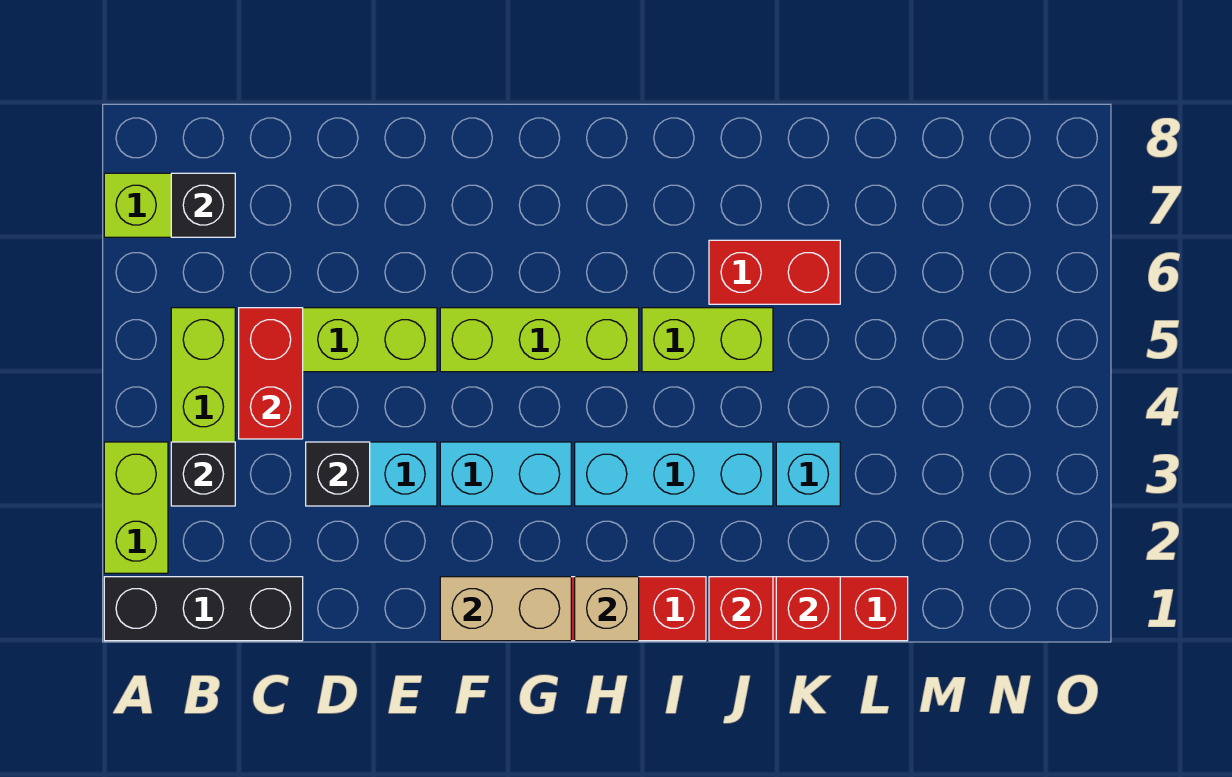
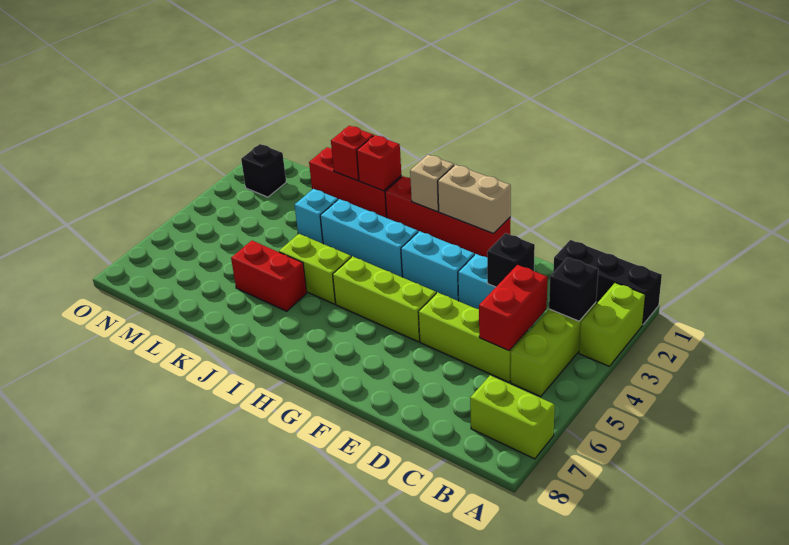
black brick B7 level 2 -> black brick N2 level 1

